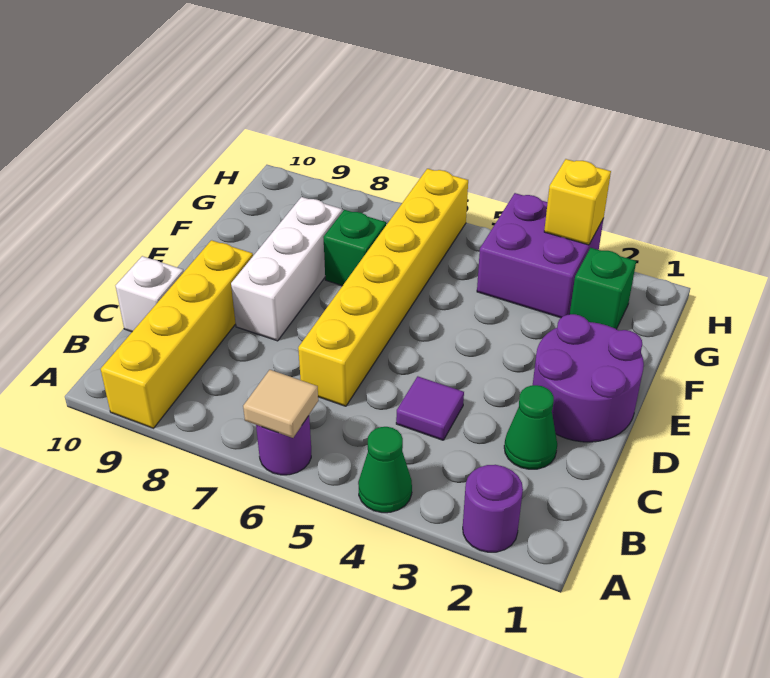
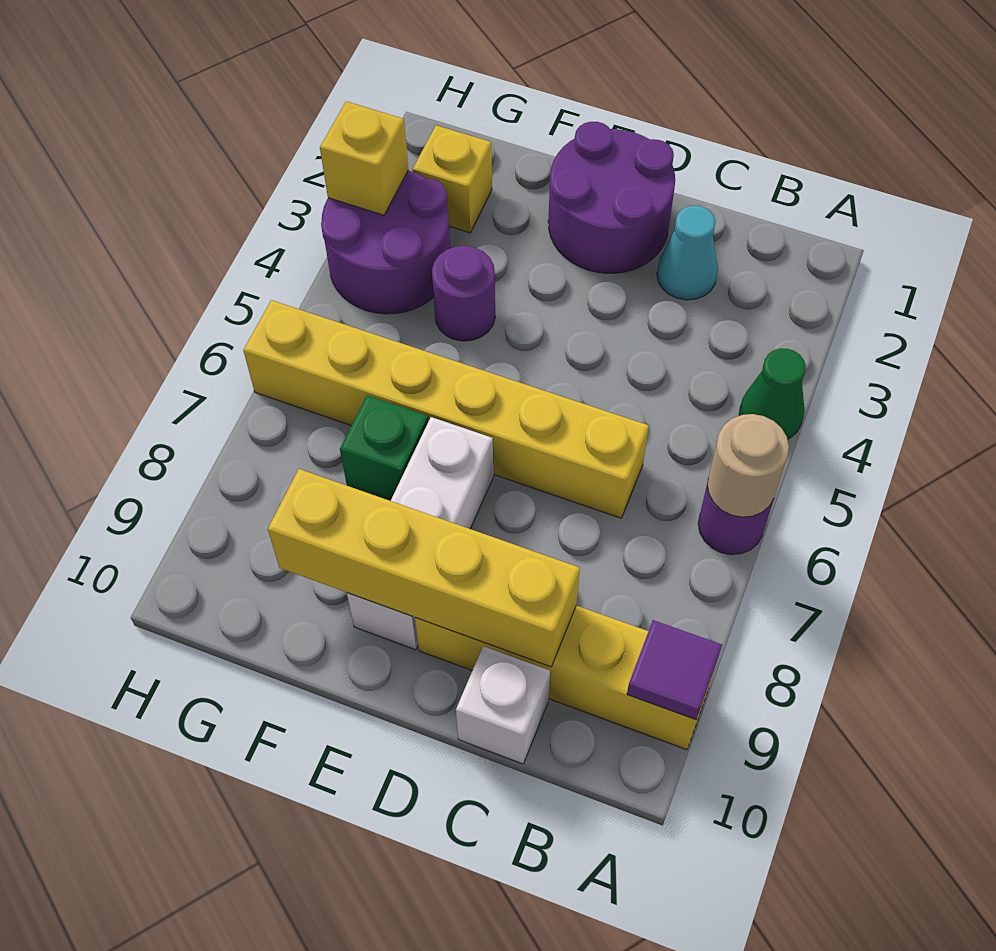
purple round brick A2 level 1 -> purple round brick F4 level 1
tan tile A6 level 2 -> tan round brick A6 level 2
green cone C2 level 1 -> cyan cone C2 level 1
purple tile C4 level 1 -> purple tile A9 level 2
none -> yellow brick C9:F9 level 2
white brick D8:F8 level 1 -> white brick E7:E9 level 1
green brick G2 level 1 -> yellow brick G2 level 1
purple brick G3:H4 level 1 -> purple round brick G3:H4 level 1

